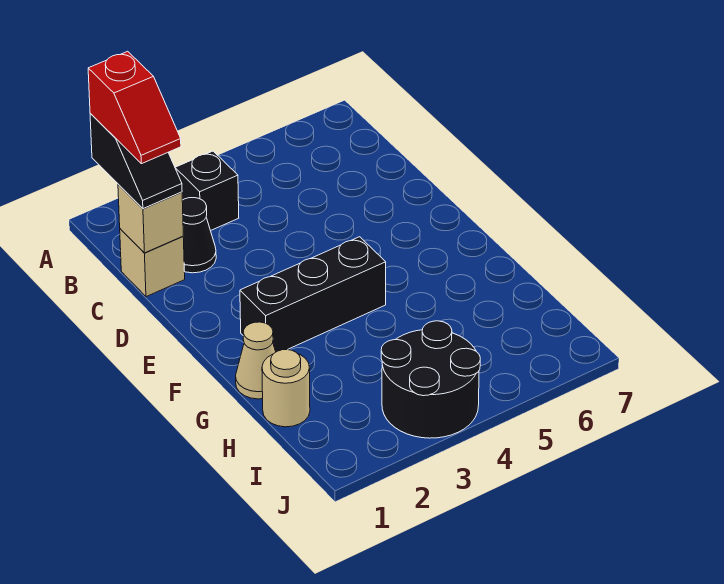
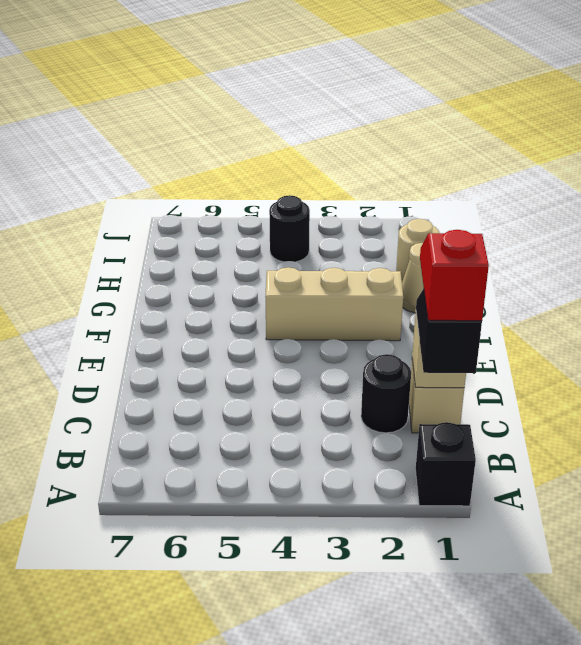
black brick B3 level 1 -> black brick A1 level 1
black cone C2 level 1 -> black round brick C2 level 1
black brick F2:F4 level 1 -> tan brick F2:F4 level 1
black round brick I3:J4 level 1 -> black round brick I4 level 1

